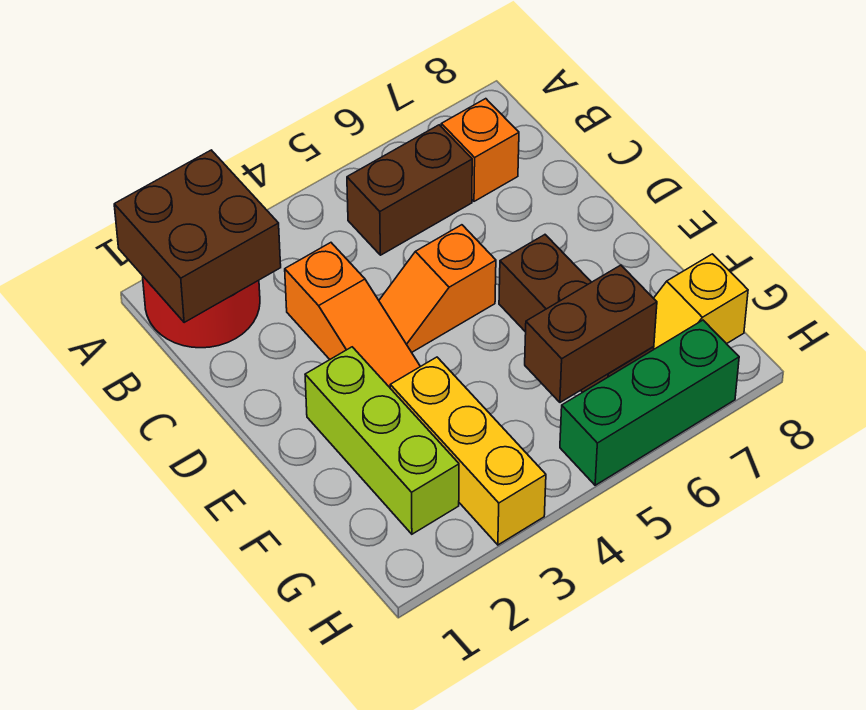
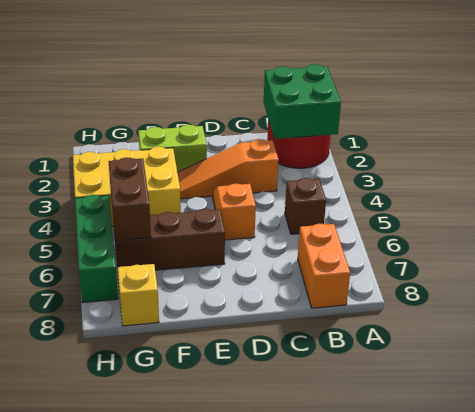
brown brick A1:B2 level 2 -> green brick A1:B2 level 2
brown brick B5:B6 level 1 -> brown brick B5 level 1
orange brick B7 level 1 -> orange brick B7:B8 level 1
lime brick E2:G2 level 1 -> lime brick E2:F2 level 1
yellow brick F3:H3 level 1 -> yellow brick F3:H4 level 1

